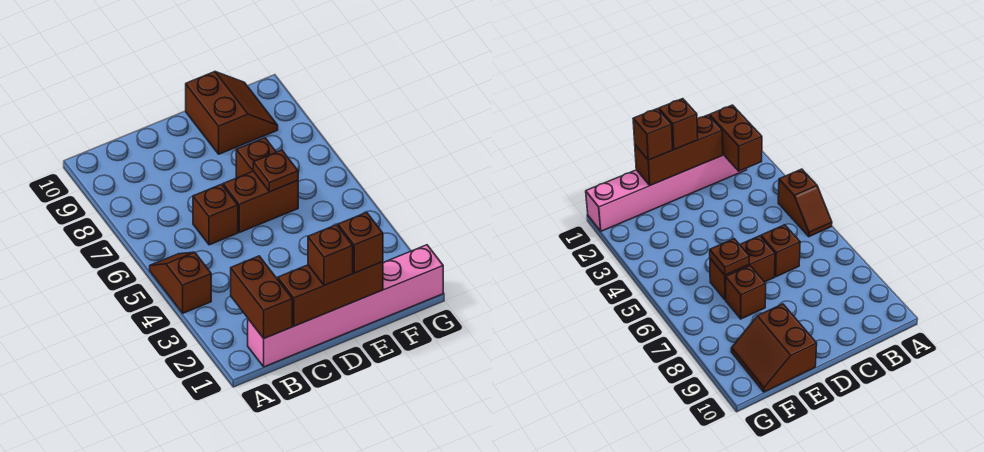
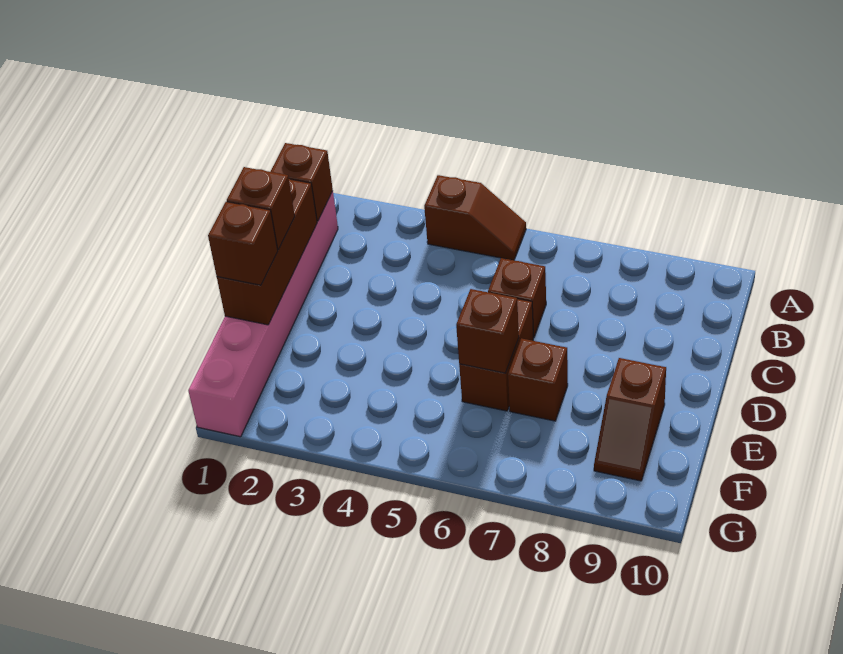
brown brick B1:B2 level 2 -> brown brick B1 level 2
brown plate E6 level 2 -> brown brick E6 level 2
brown slope E9:F10 level 1 top E -> brown slope E9:F9 level 1 top E

